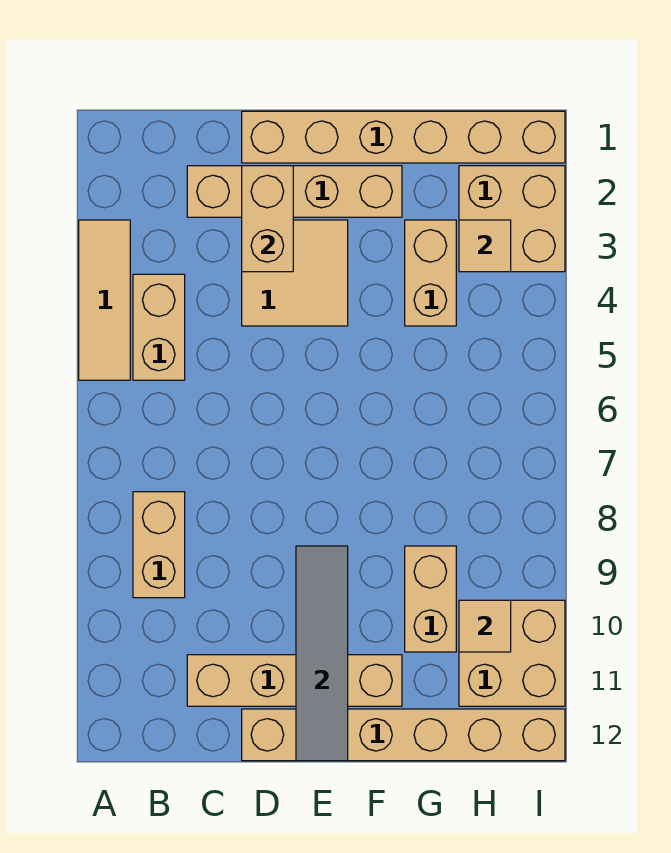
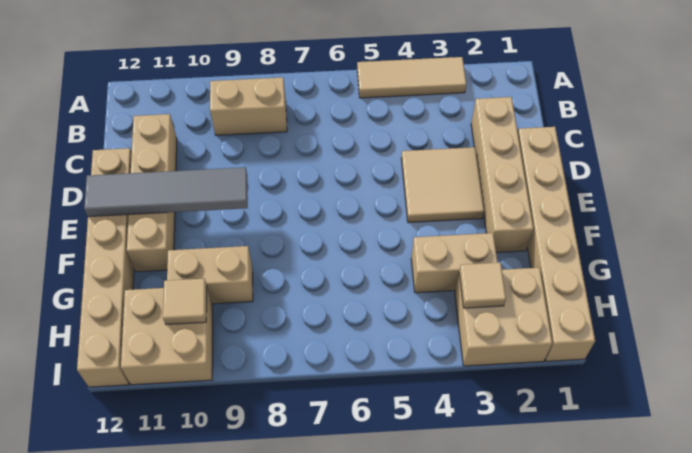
tan brick B4:B5 level 1 -> none
tan brick D2:D3 level 2 -> none

